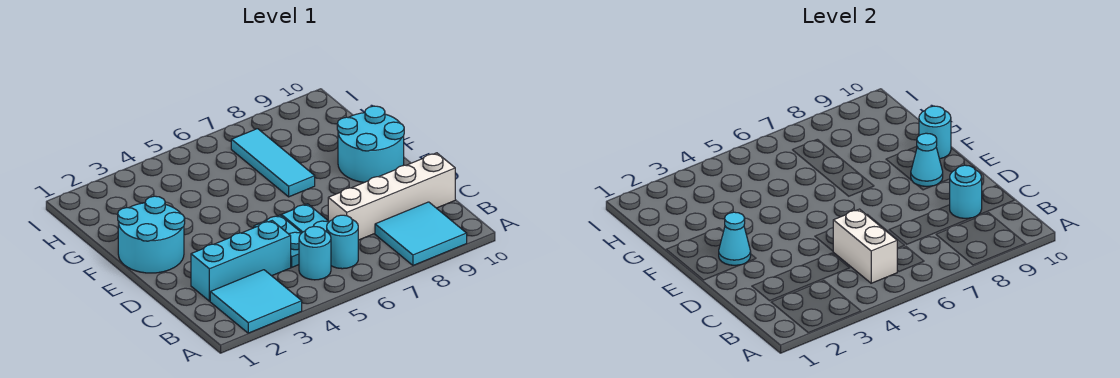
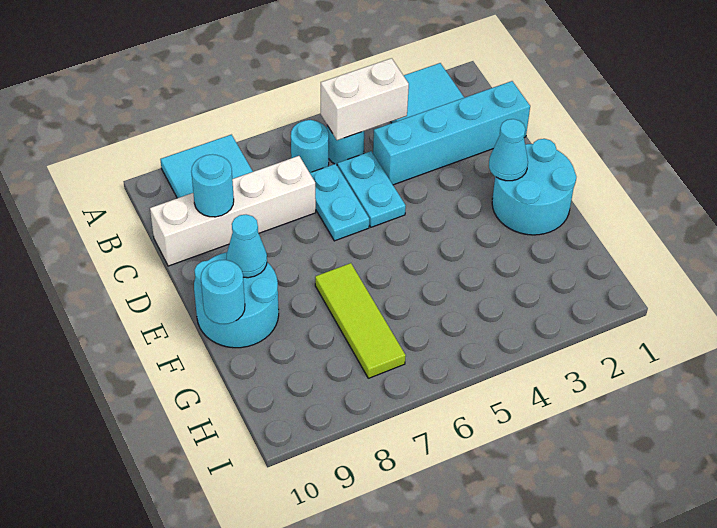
white brick B5:C5 level 2 -> white brick B4:B5 level 2
cyan brick C2:C4 level 1 -> cyan brick C1:C4 level 1
cyan tile F7:H7 level 1 -> lime tile F7:H7 level 1

